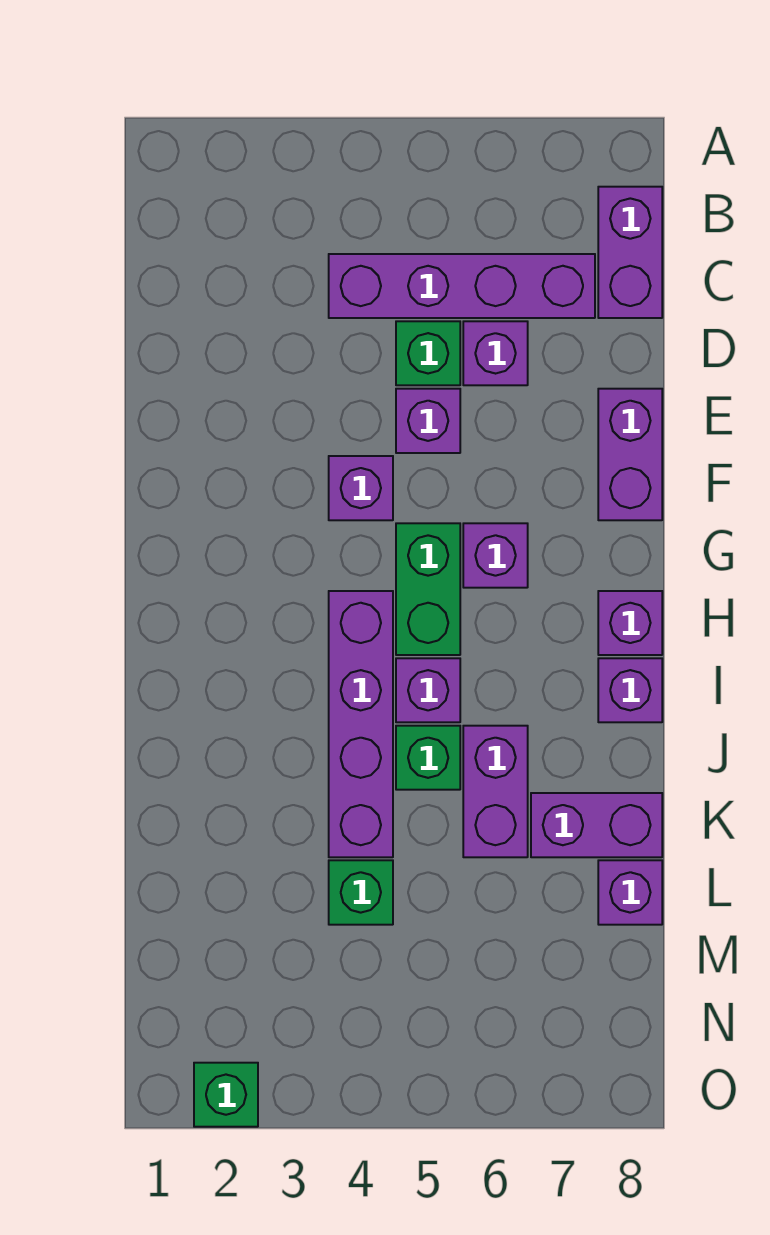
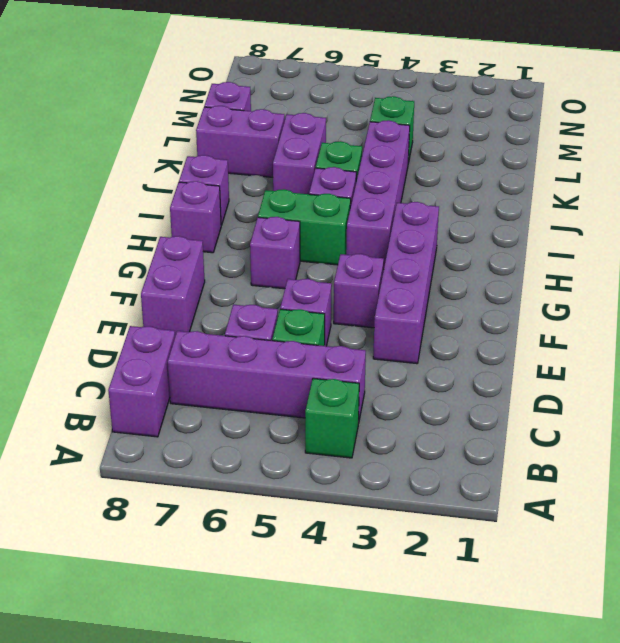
none -> purple brick E3:H3 level 1
green brick G5:H5 level 1 -> green brick H5:H6 level 1
green brick O2 level 1 -> green brick B4 level 1

